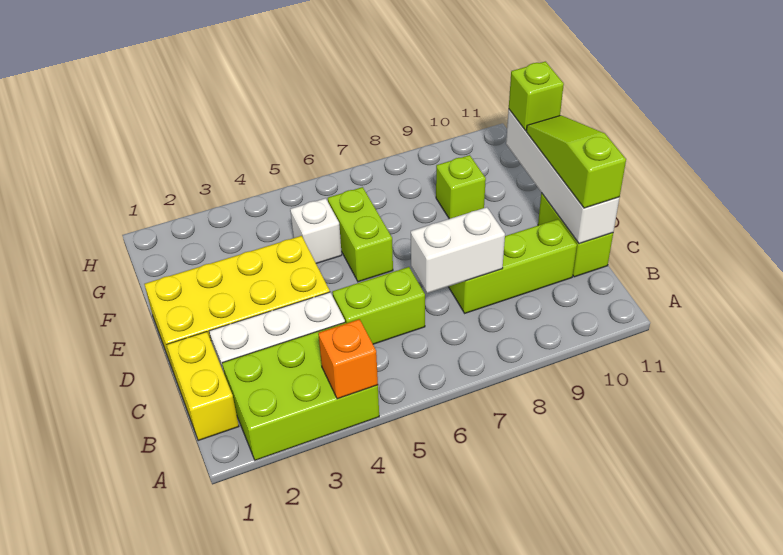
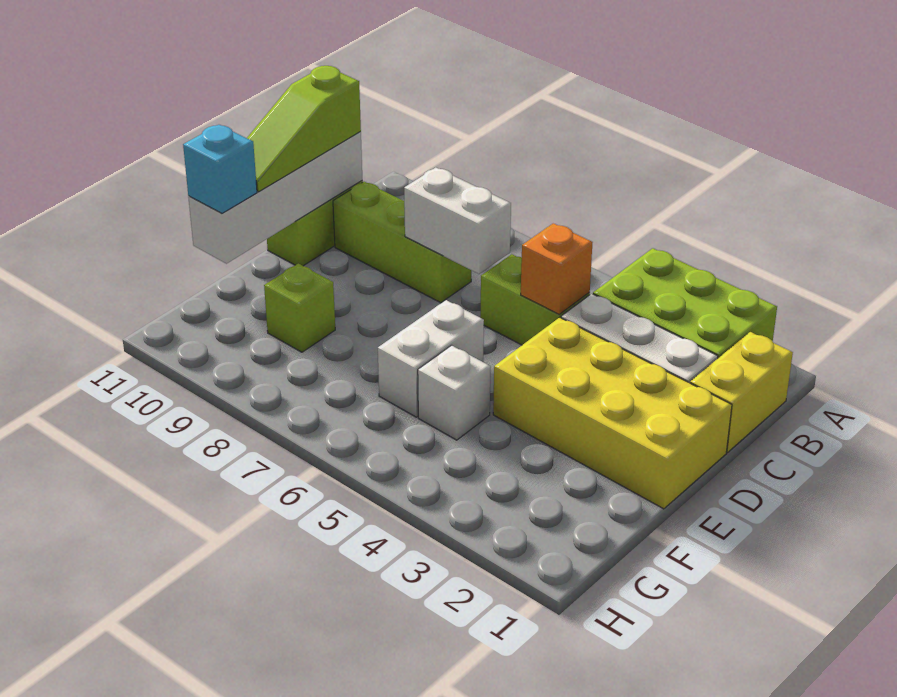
orange brick A4 level 2 -> orange brick C5 level 2
lime brick E6:F6 level 1 -> white brick E6:F6 level 1
lime brick F11 level 3 -> cyan brick F11 level 3

